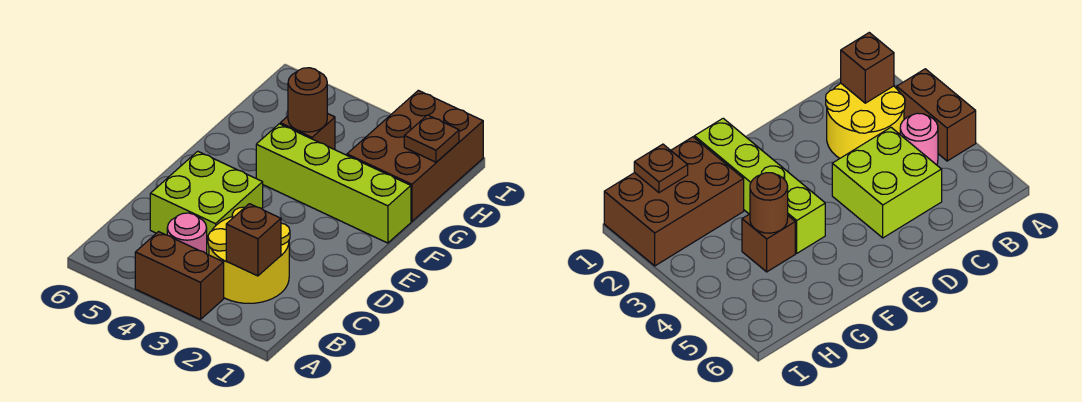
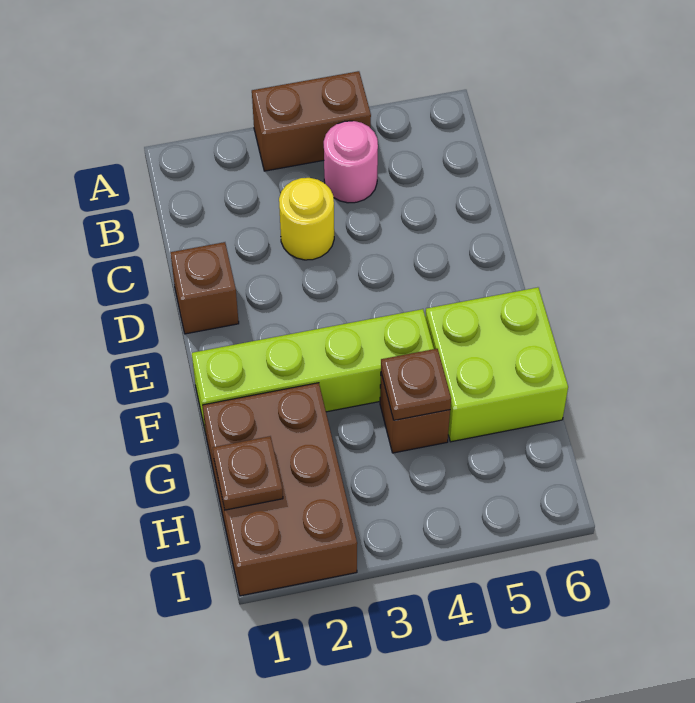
yellow round brick B2:C3 level 1 -> yellow round brick C3 level 1
brown brick B2 level 2 -> brown brick D1 level 1
lime brick C4:D5 level 1 -> lime brick F5:G6 level 1
brown round brick G4 level 2 -> brown plate G4 level 2

